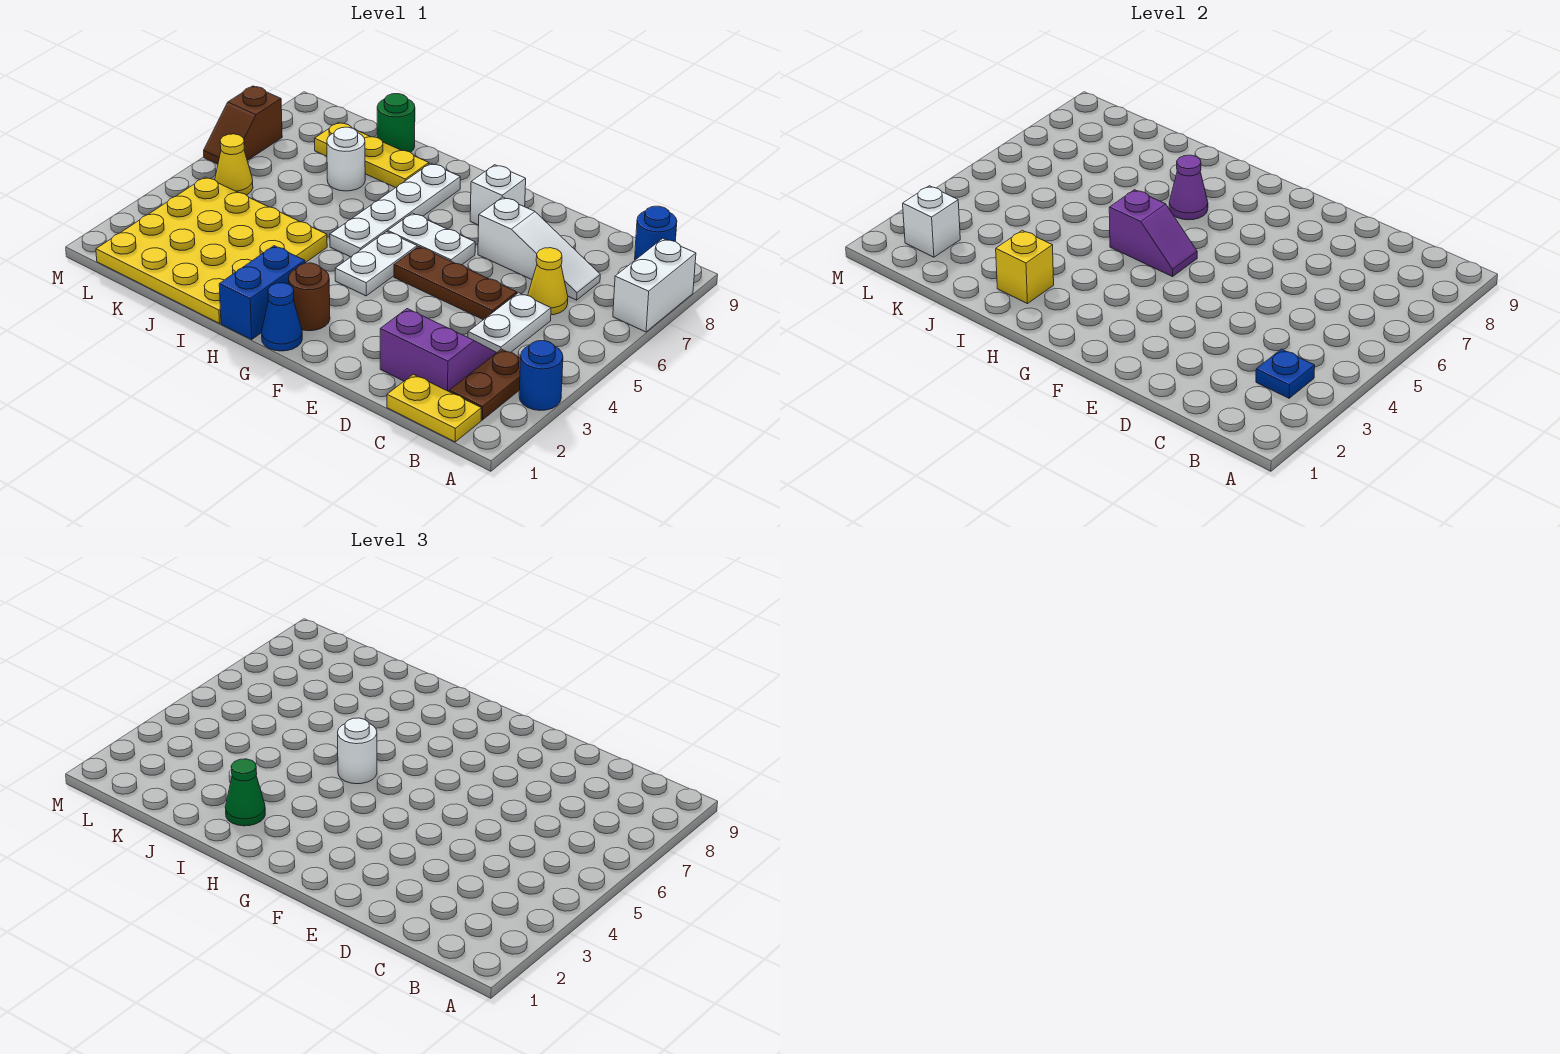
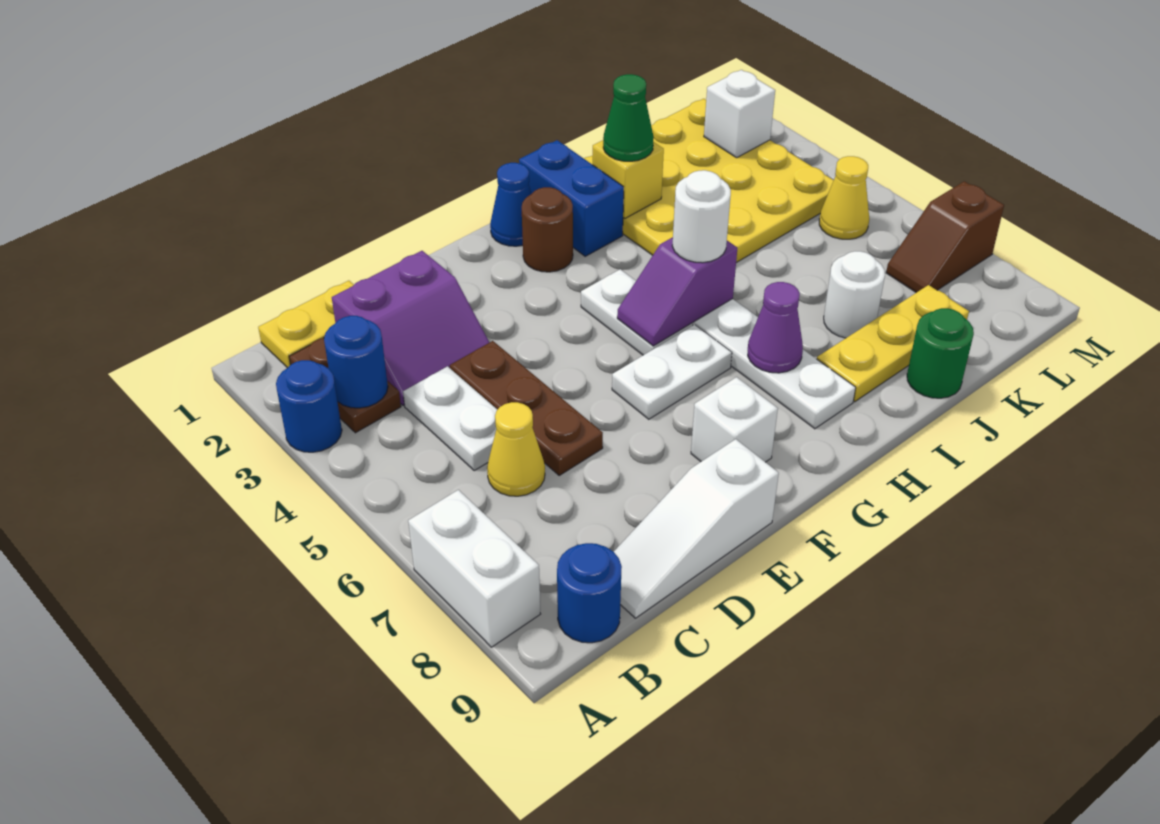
blue plate B3 level 2 -> blue round brick B3 level 2
white slope C7:E7 level 1 top E -> white slope C9:E9 level 1 top E
brown plate D5:F5 level 1 -> brown plate D4:D6 level 1
brown slope M6:M7 level 1 top 7 -> brown slope L7:M7 level 1 top M

